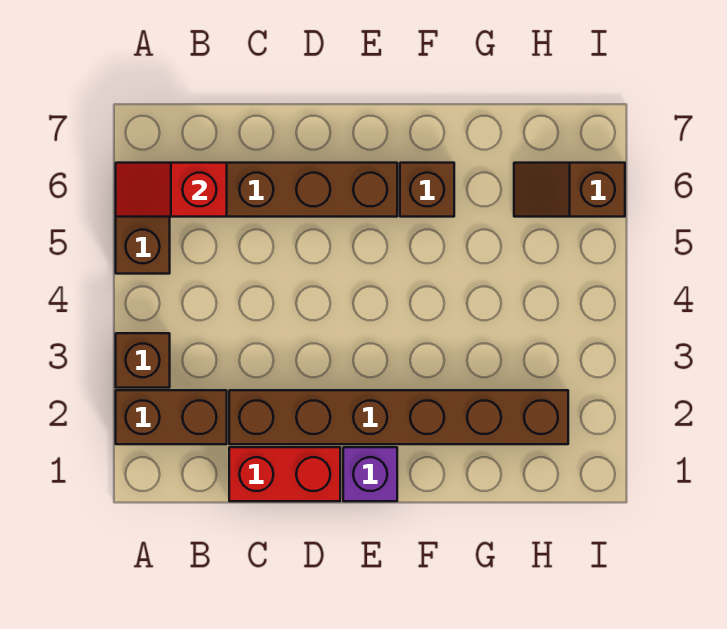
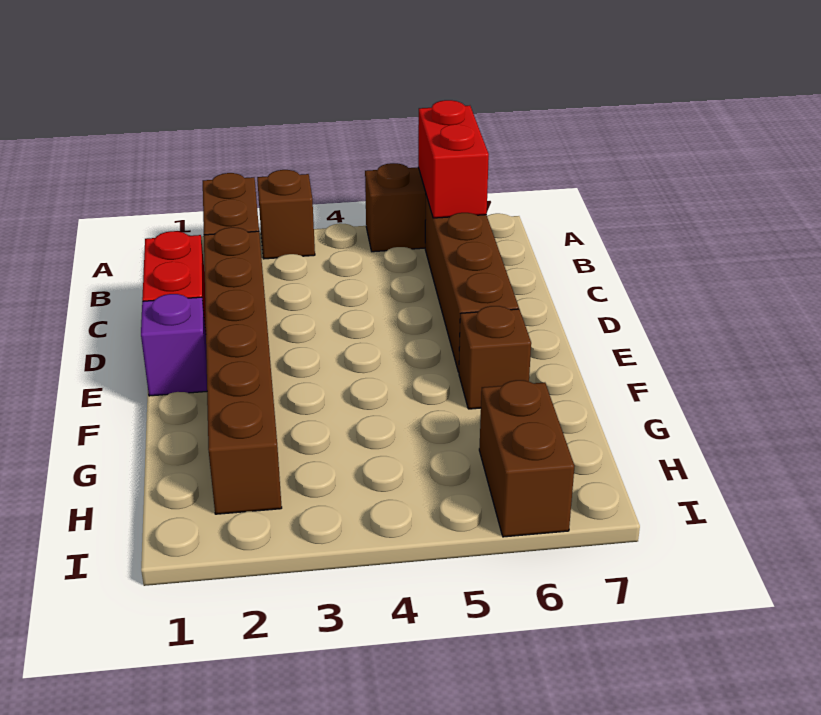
red slope A6:B6 level 2 top B -> red brick A6:B6 level 2
brown slope H6:I6 level 1 top I -> brown brick H6:I6 level 1

